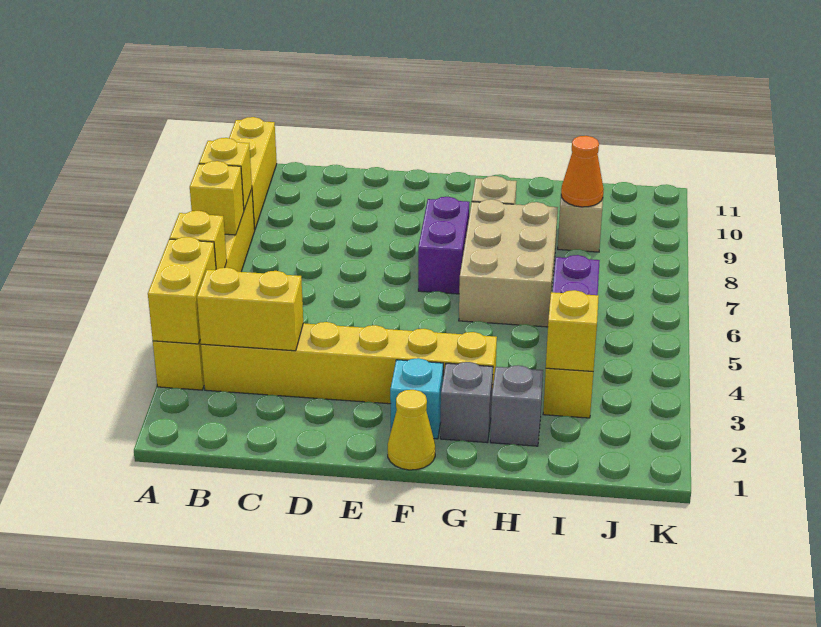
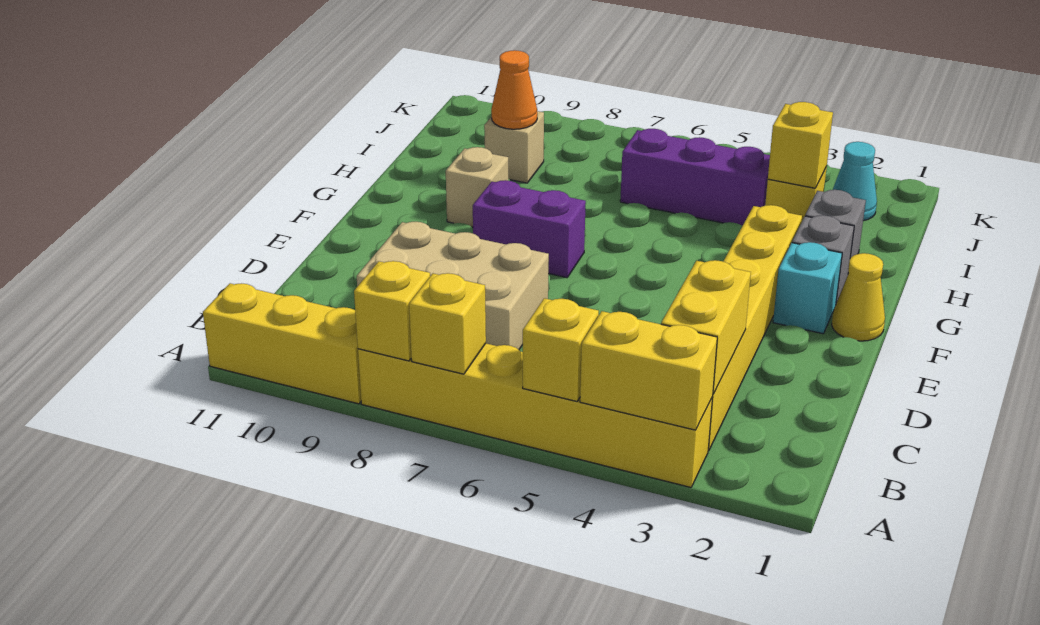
tan brick G6:H8 level 1 -> tan brick C7:D9 level 1
none -> cyan cone J2 level 1

